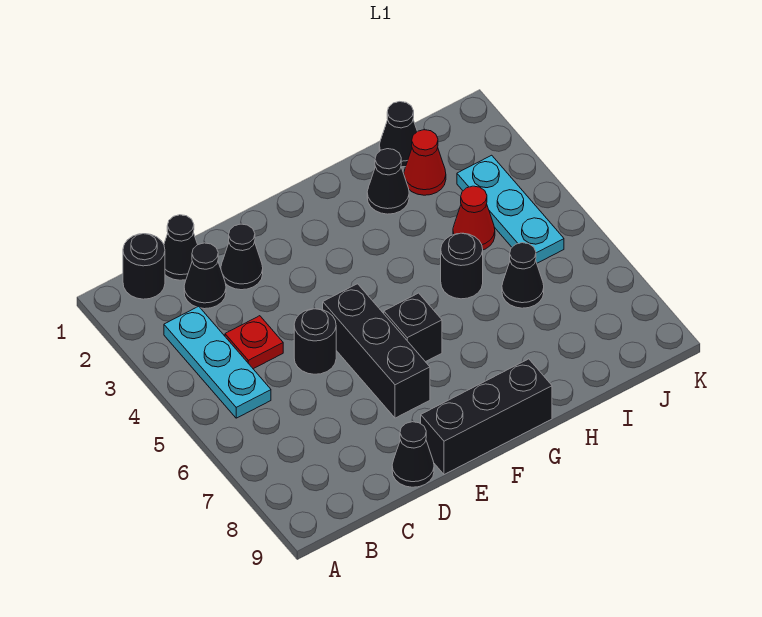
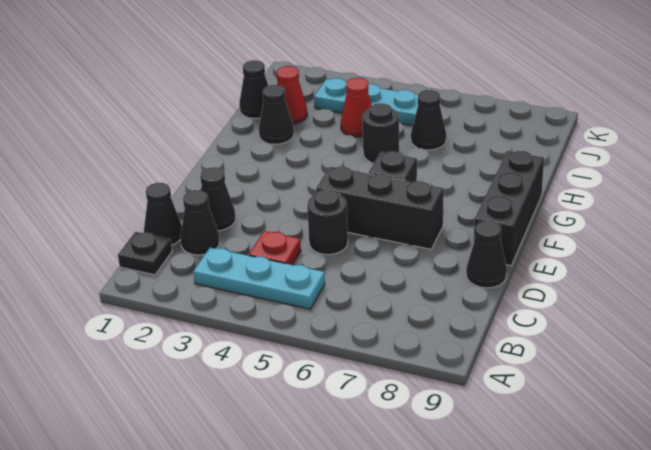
black round brick B1 level 1 -> black plate B1 level 1

